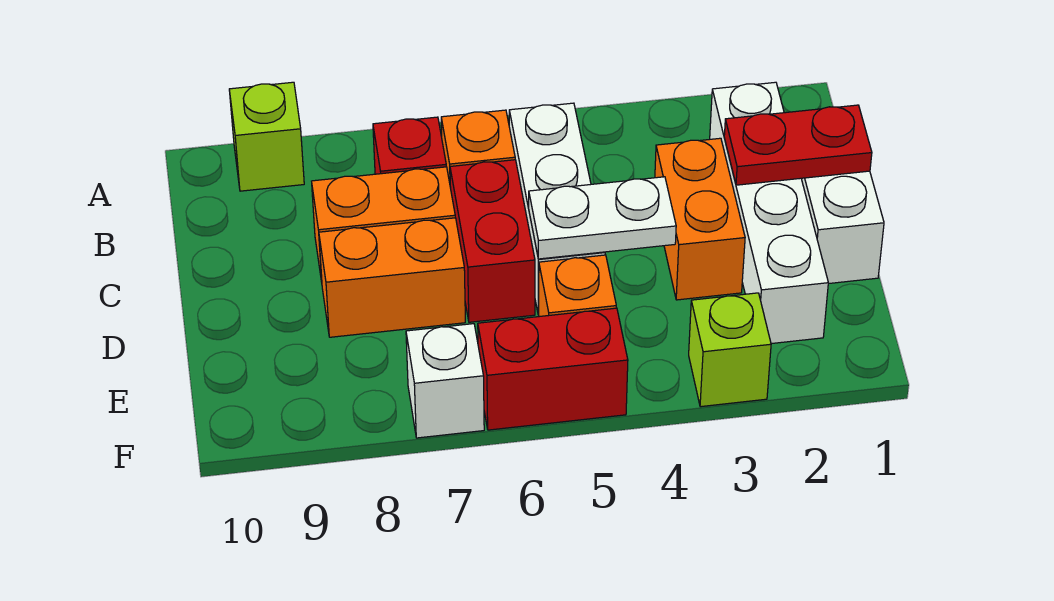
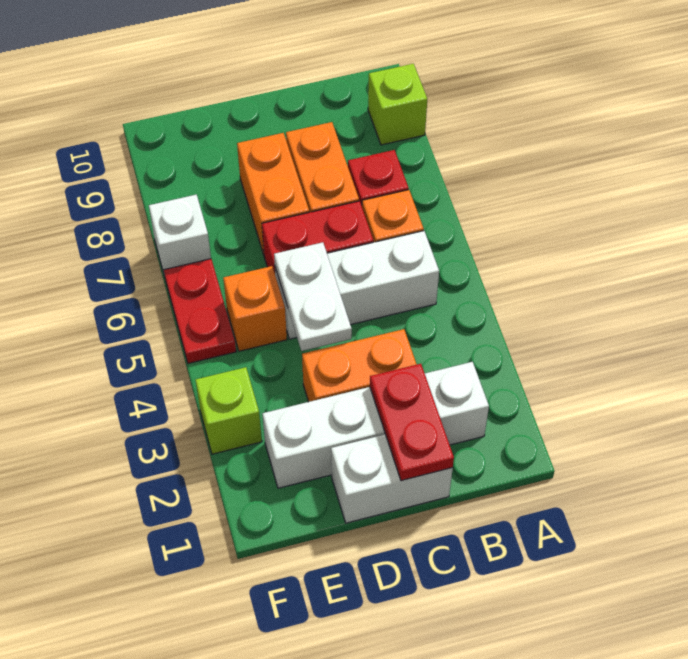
red brick F5:F6 level 1 -> red plate F5:F6 level 1

